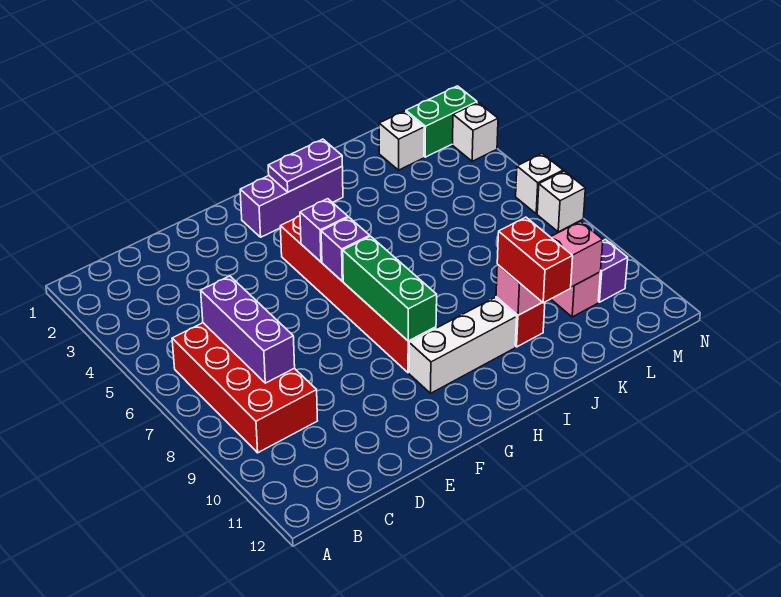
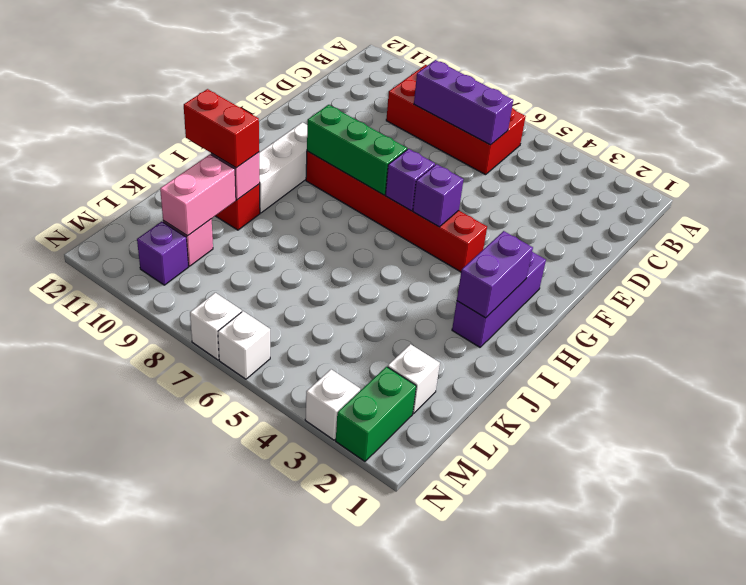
purple plate H2:I2 level 2 -> purple brick H2:I2 level 2

